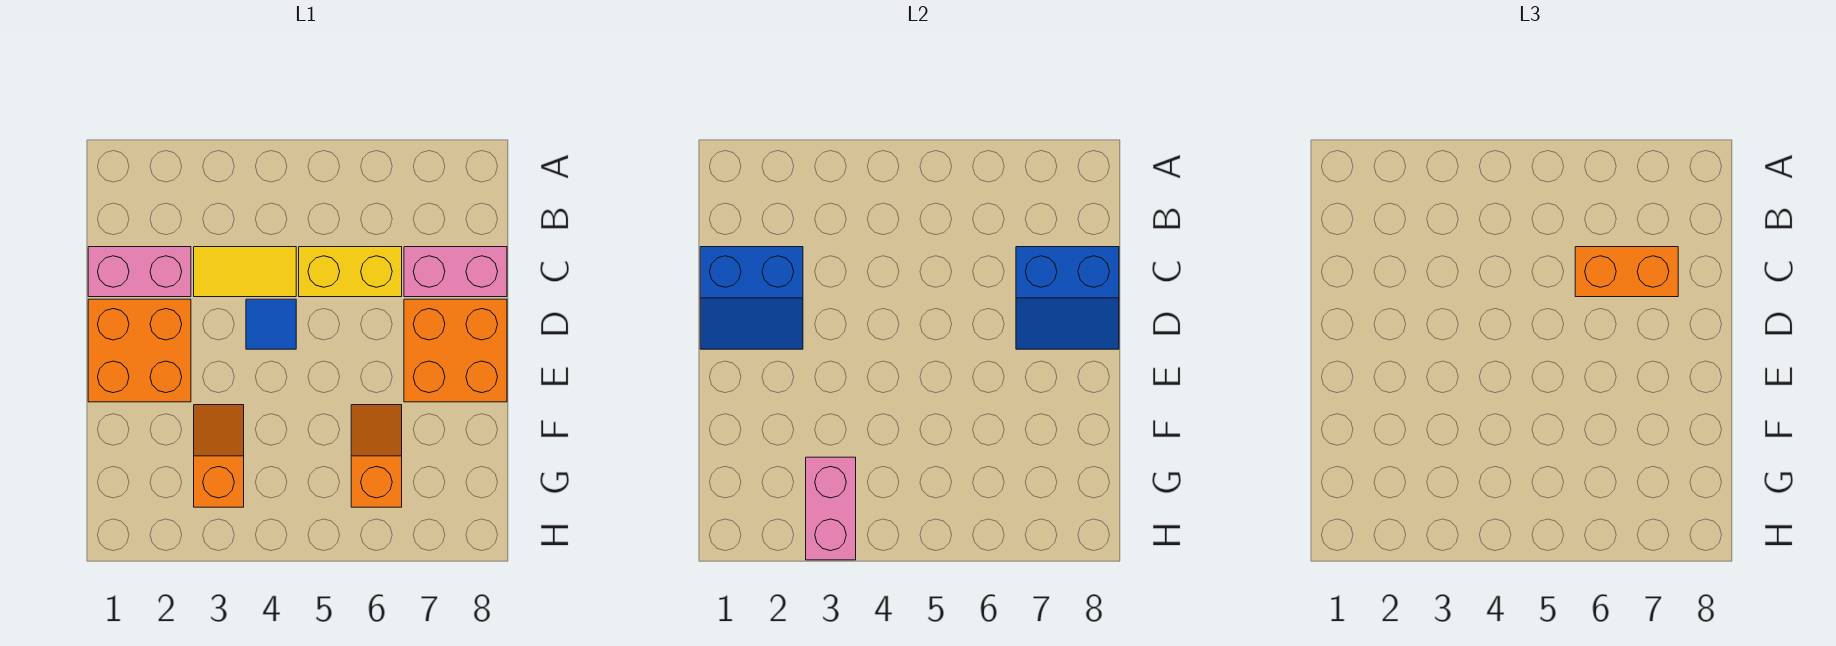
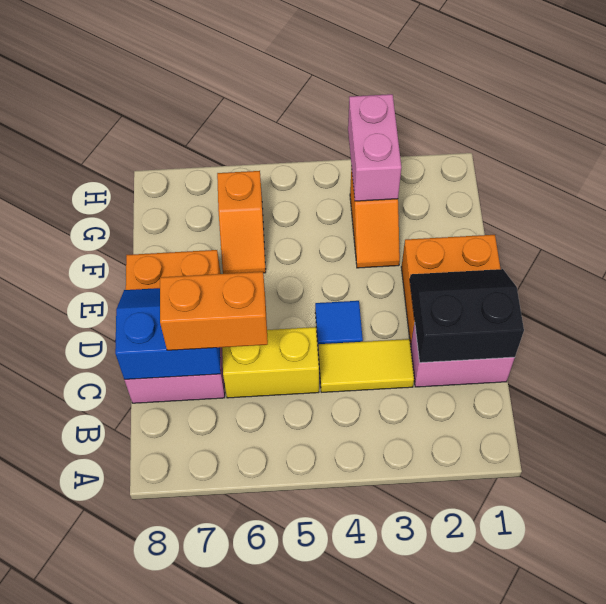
blue slope C1:D2 level 2 top C -> black slope C1:D2 level 2 top C

